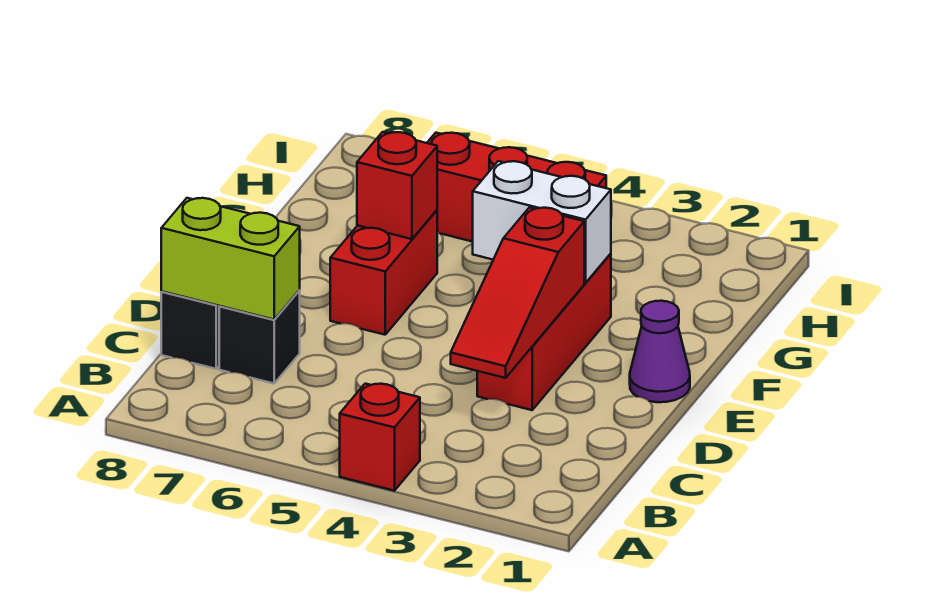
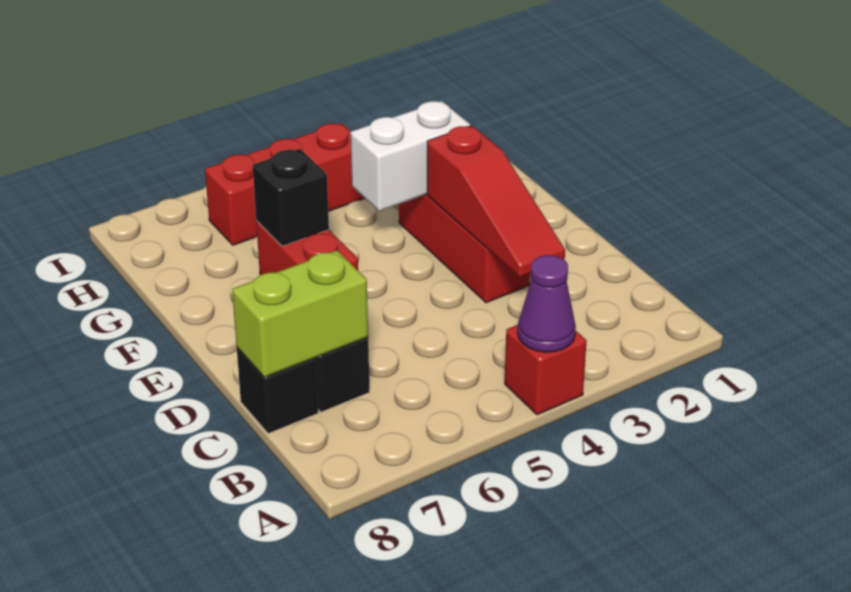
purple cone E1 level 1 -> purple cone A4 level 2
red brick F6 level 2 -> black brick F6 level 2

